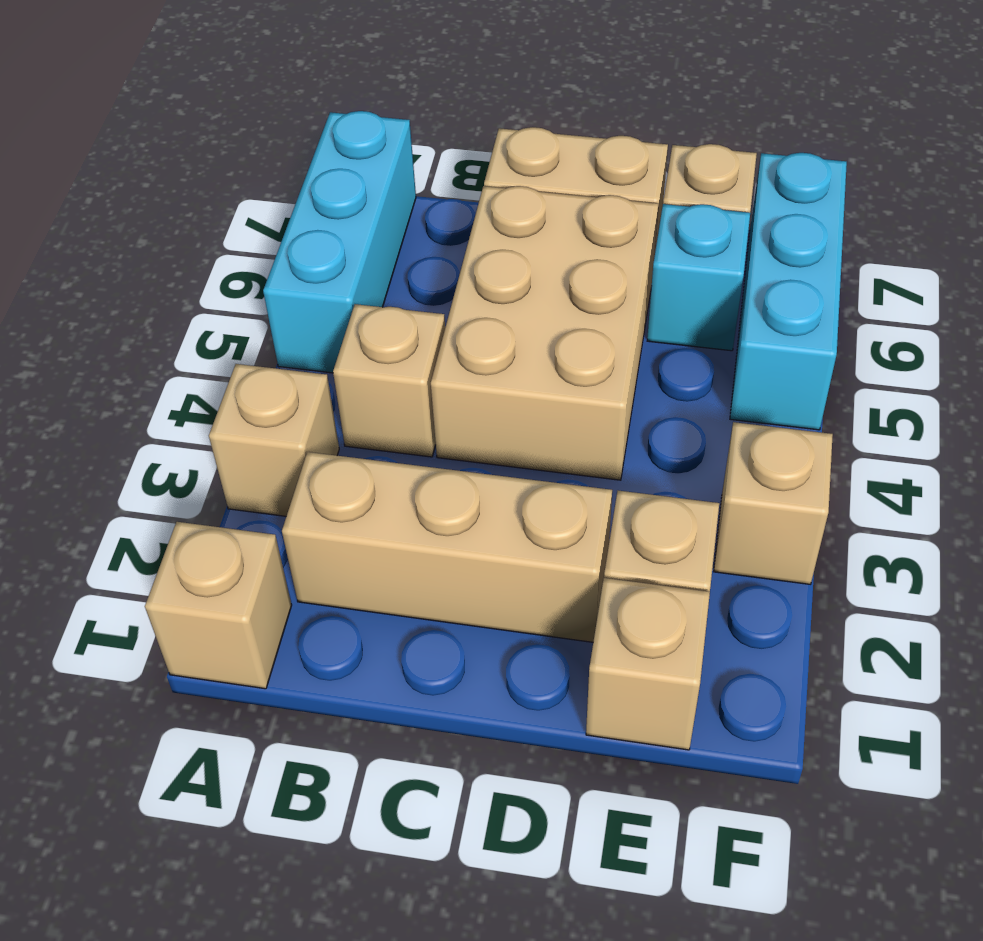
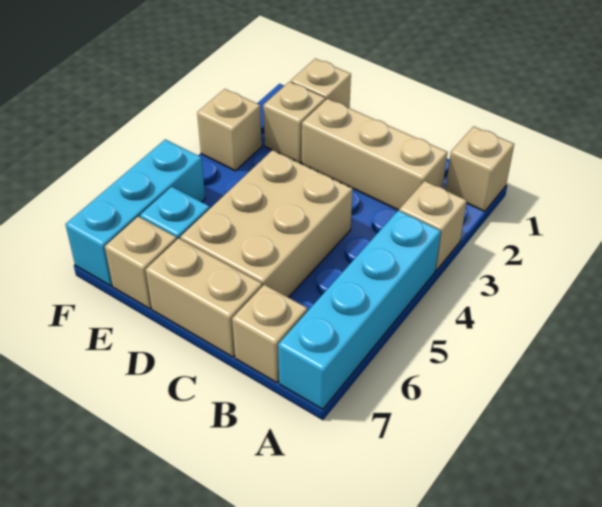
cyan brick A5:A7 level 1 -> cyan brick A4:A7 level 1
tan brick B4 level 1 -> tan brick B7 level 1

